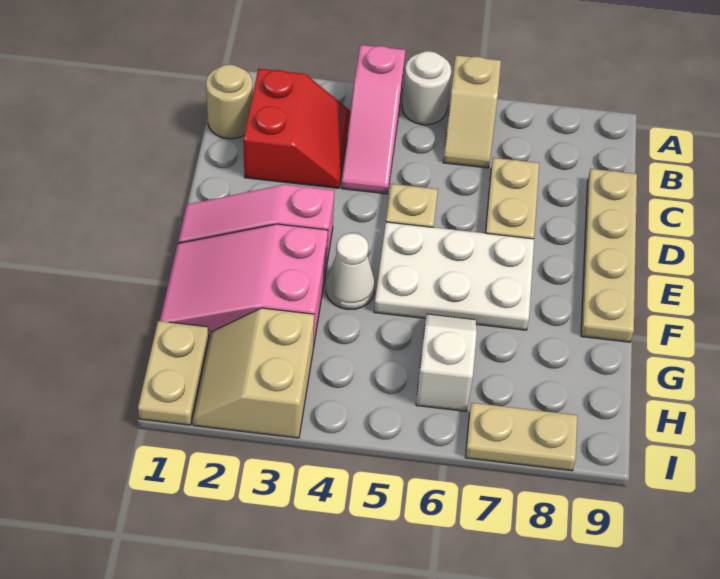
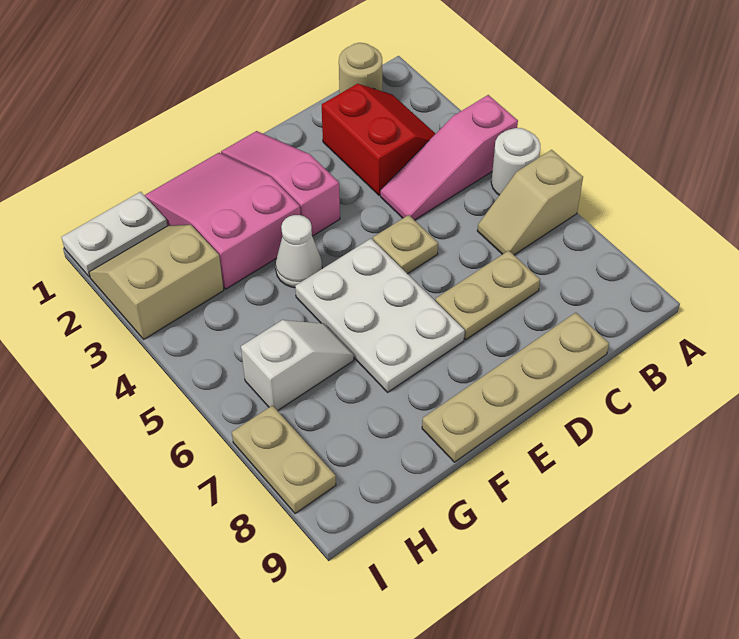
red slope B2:C3 level 1 top 2 -> red slope B2:C3 level 1 top C
tan plate H1:I1 level 1 -> white plate H1:I1 level 1

